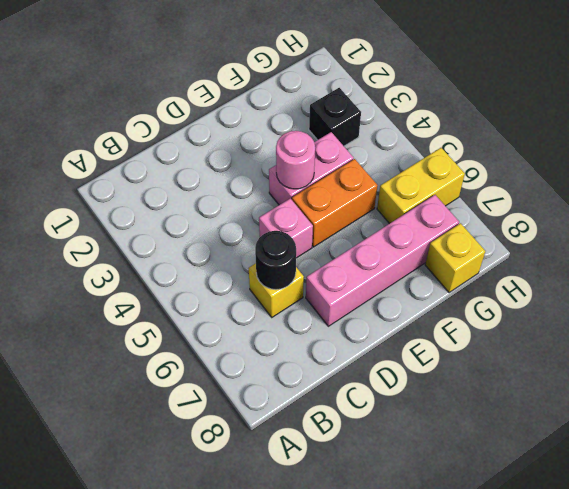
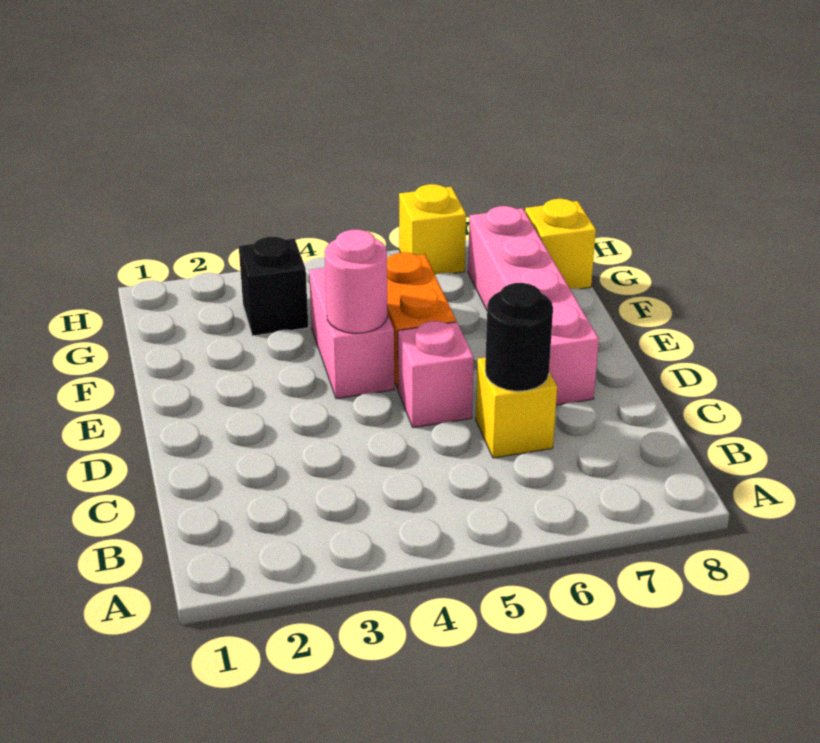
yellow brick G6:H6 level 1 -> yellow brick H6 level 1

